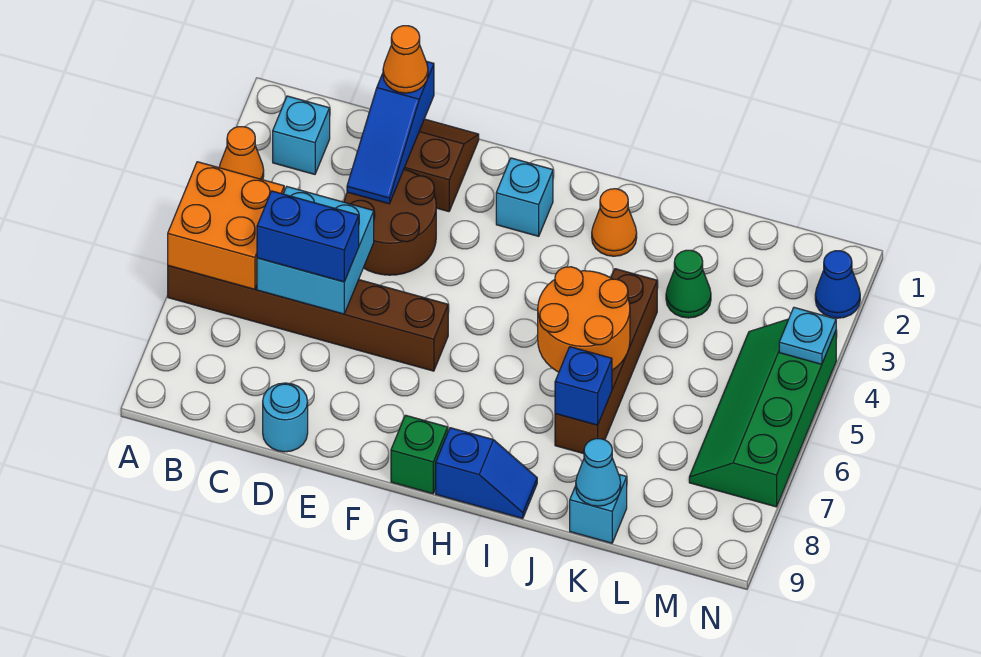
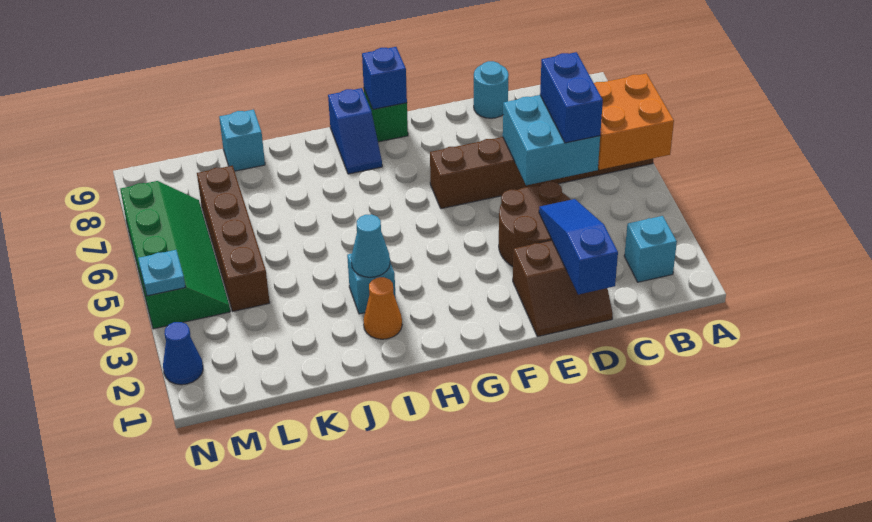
orange cone A3 level 1 -> none
blue brick C6:D6 level 3 -> blue brick C5:C6 level 3
orange cone D1 level 3 -> none
cyan brick G2 level 1 -> cyan brick I3 level 1
blue slope H9:I9 level 1 top H -> blue slope H8:H9 level 1 top 9
orange round brick I5:J6 level 2 -> none
brown brick J4:J7 level 1 -> brown brick L4:L7 level 1
blue brick J7 level 2 -> blue brick G9 level 2
green cone K3 level 1 -> none
cyan cone K9 level 2 -> cyan cone I3 level 2

